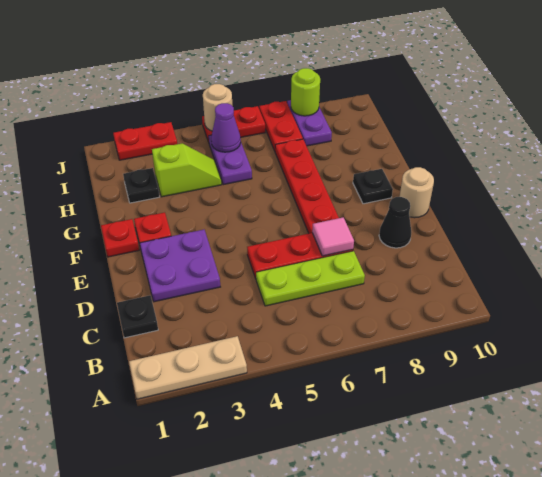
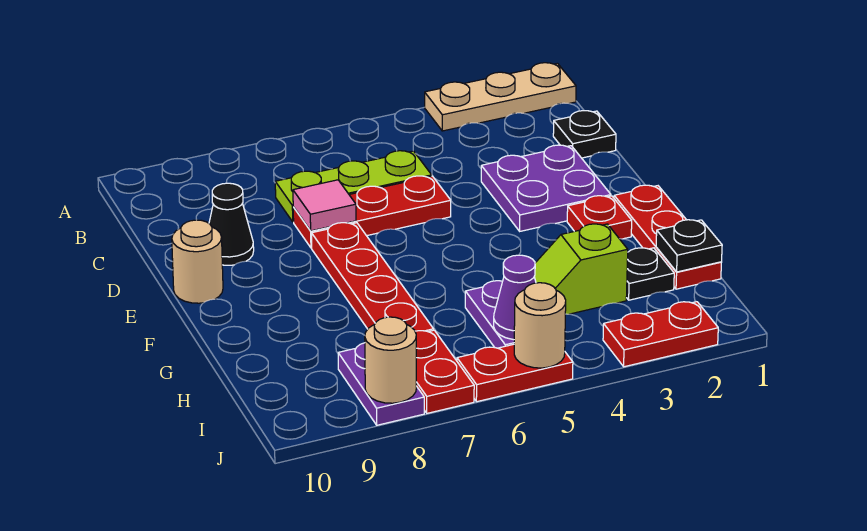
red plate F1 level 1 -> red plate F1:H1 level 1
black plate F9 level 1 -> black plate H1 level 2
lime round brick J8 level 2 -> tan round brick J8 level 2

